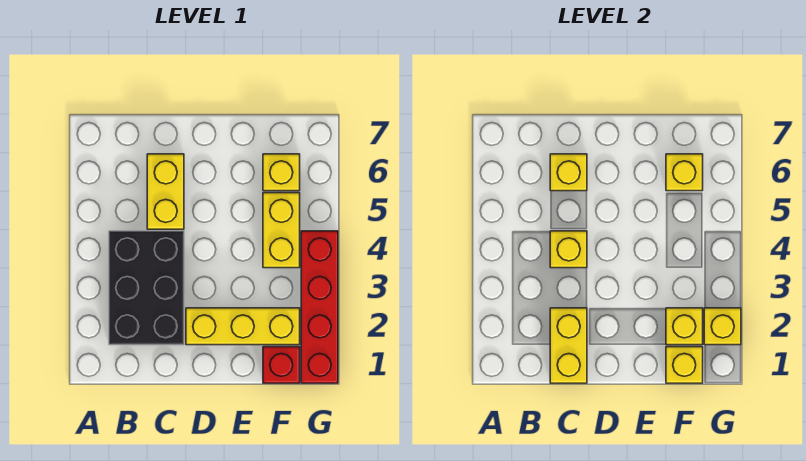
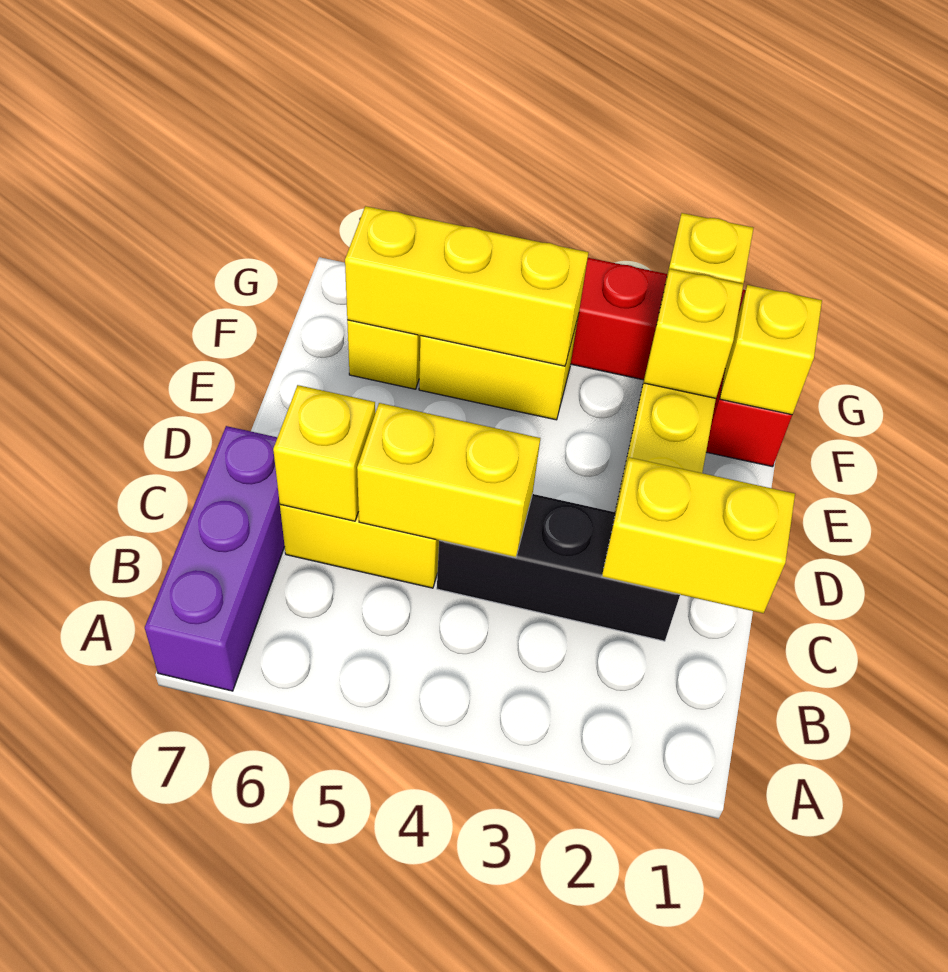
none -> purple brick A7:C7 level 1
black brick B2:C4 level 1 -> black brick C2:C4 level 1
yellow brick C4 level 2 -> yellow brick C4:C5 level 2
yellow brick F6 level 2 -> yellow brick F4:F6 level 2

